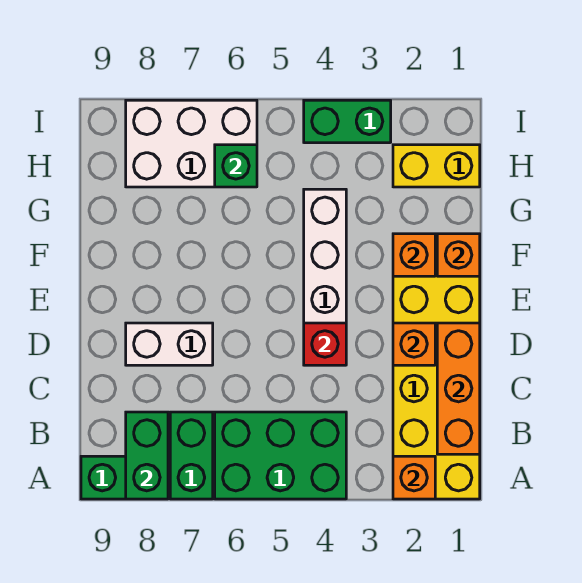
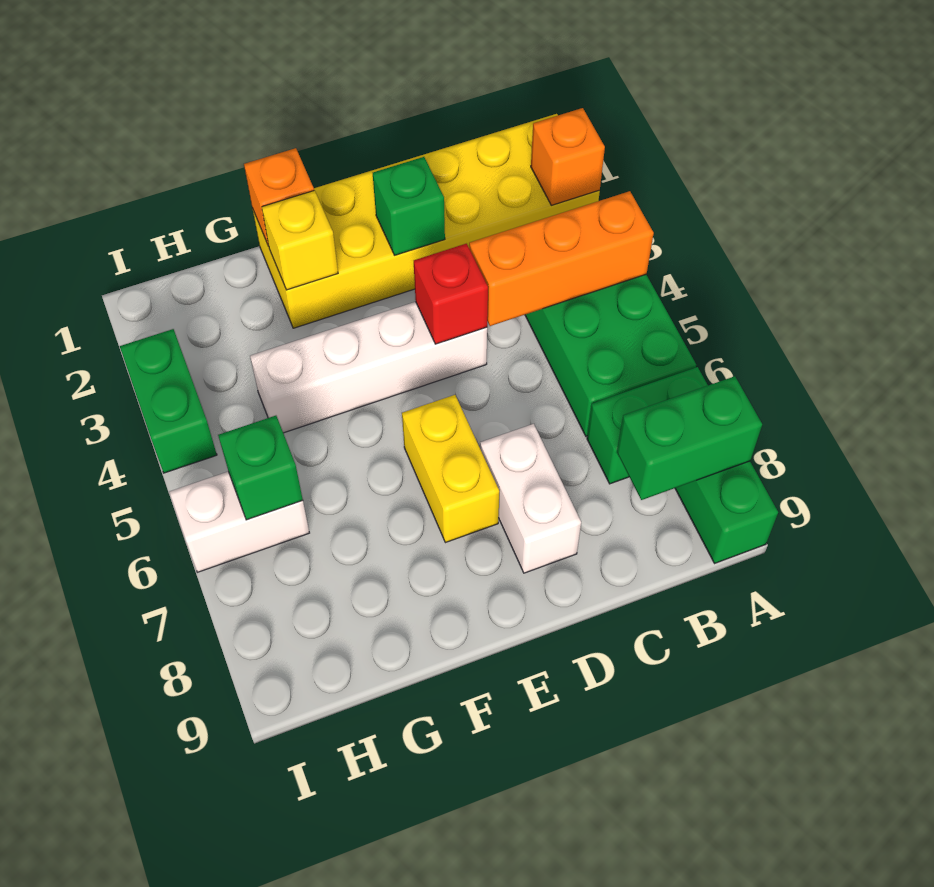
orange brick B1:D1 level 2 -> orange brick A4:C4 level 2
orange brick D2 level 2 -> green brick D2 level 2
orange brick F2 level 2 -> yellow brick F2 level 2
yellow brick H1:H2 level 1 -> yellow brick E6:E7 level 1
white brick H6:I8 level 1 -> white brick H6:I6 level 1

